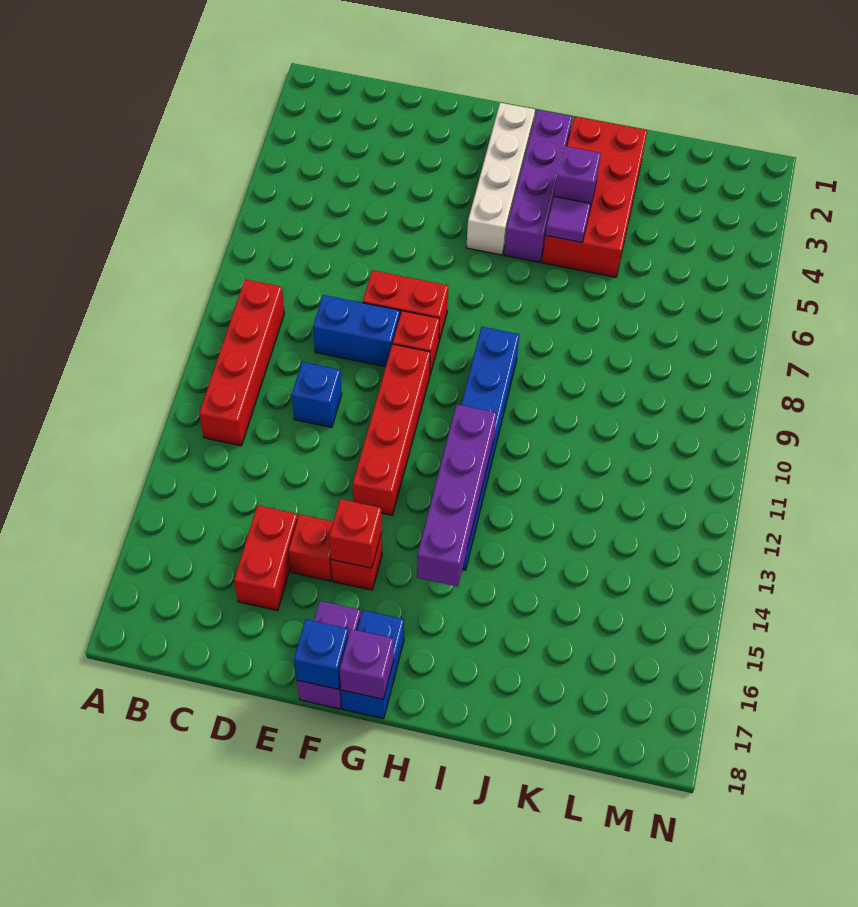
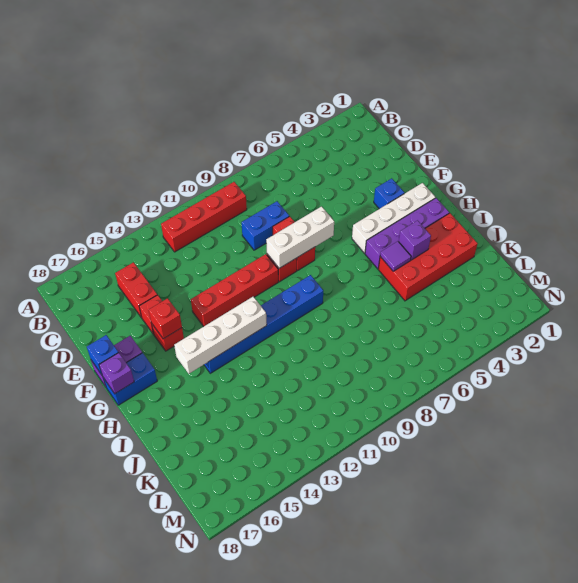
blue brick D9:E9 level 1 -> blue brick D8:D9 level 1
blue brick D11 level 1 -> blue brick F3 level 1
red brick D15:D16 level 1 -> red brick C15:D15 level 1
none -> white brick F7:F9 level 2
purple brick H12:H15 level 2 -> white brick H12:H15 level 2

